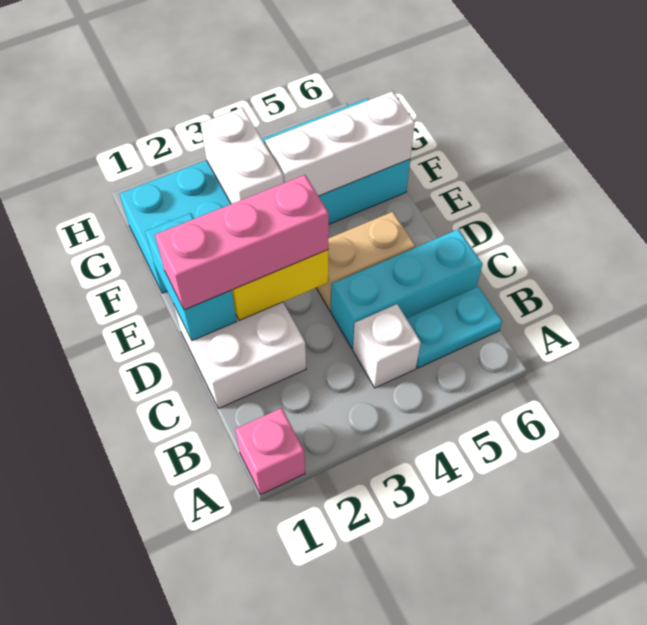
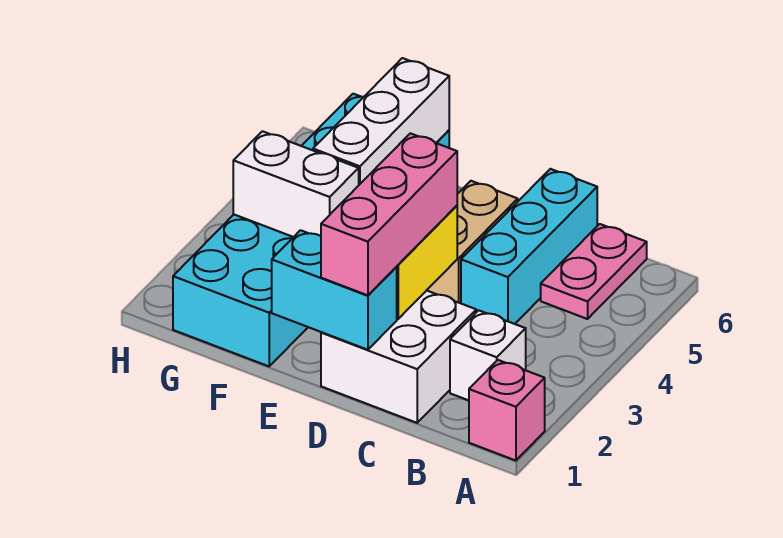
white brick B4 level 1 -> white brick B2 level 1
cyan plate B5:B6 level 1 -> pink plate B5:B6 level 1

